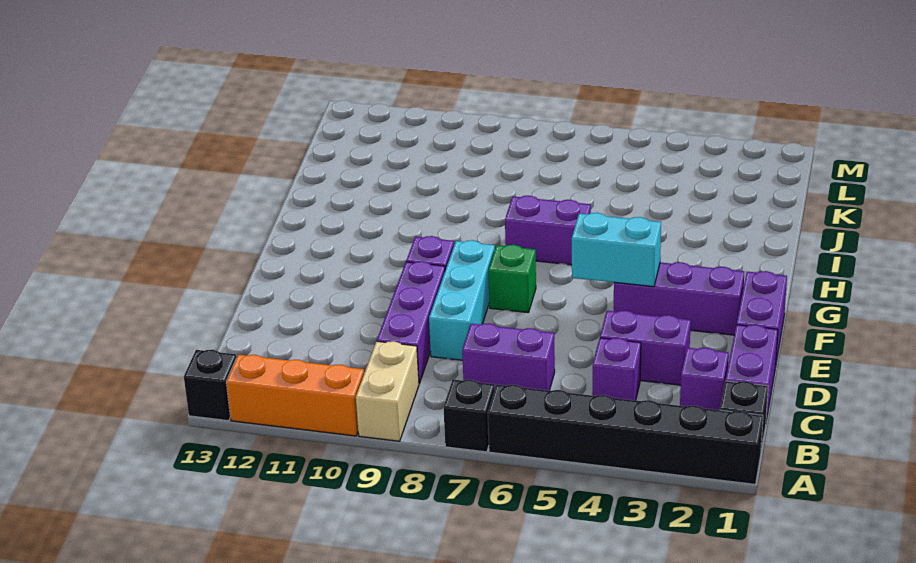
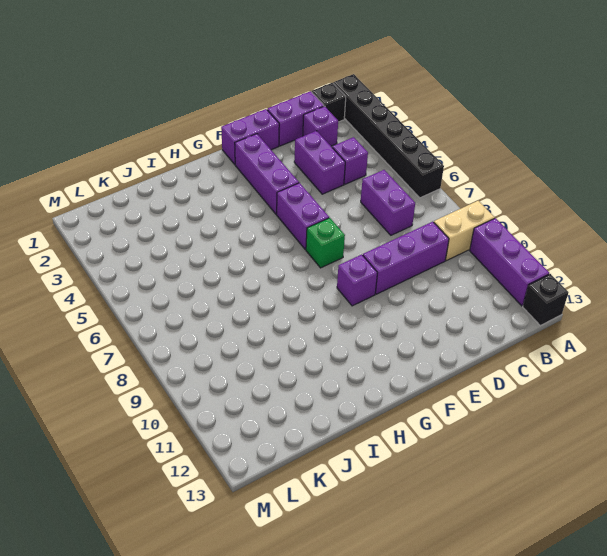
black brick A7 level 1 -> none
orange brick A10:A12 level 1 -> purple brick A10:A12 level 1
cyan brick D8:F8 level 1 -> none
cyan brick F4:F5 level 2 -> none
purple brick H6:H7 level 1 -> purple brick F5:F6 level 1

